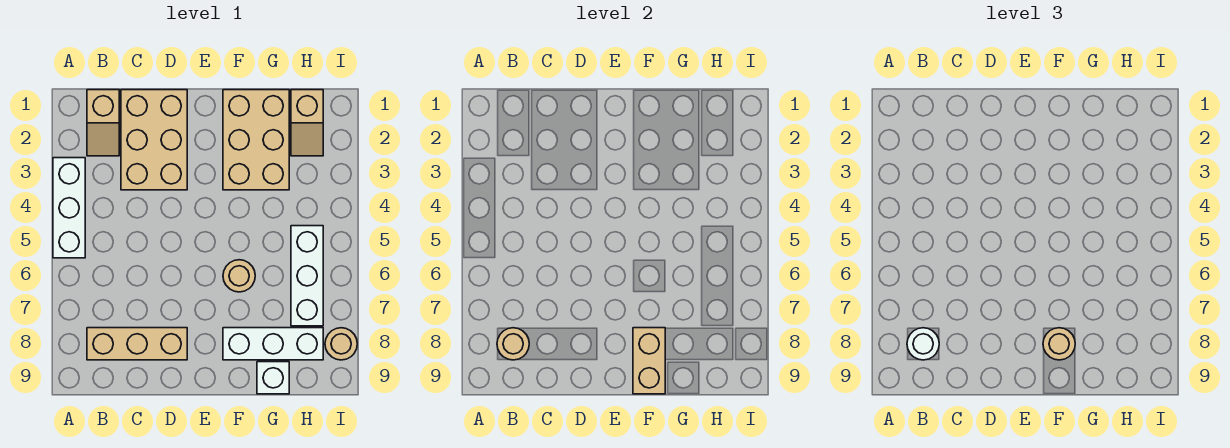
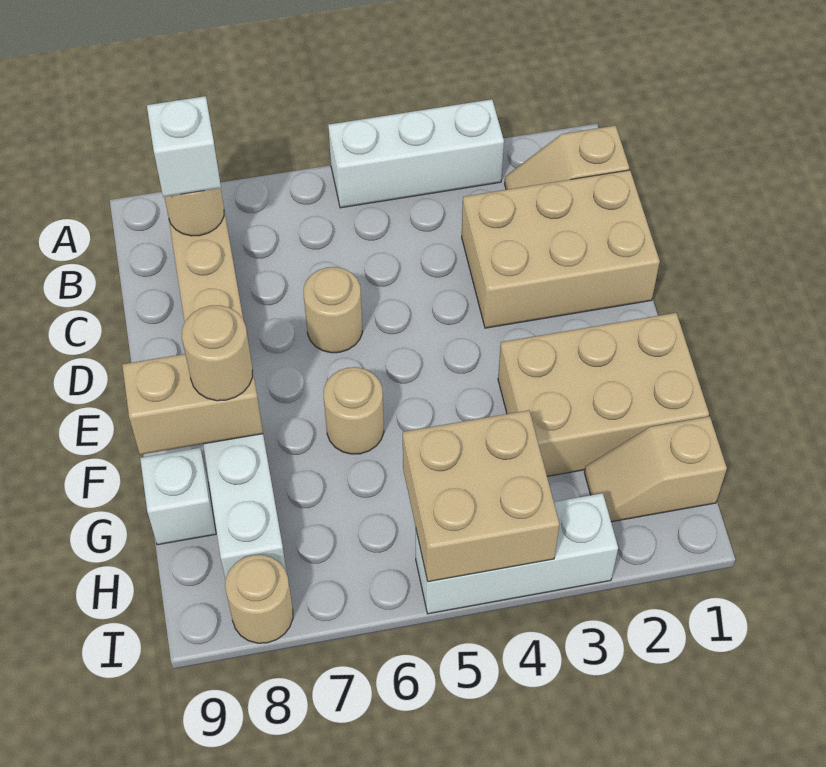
white round brick B8 level 3 -> white brick B8 level 3
none -> tan round brick D6 level 1
none -> tan brick H4:I5 level 2
white brick H5:H7 level 1 -> white brick I3:I5 level 1

